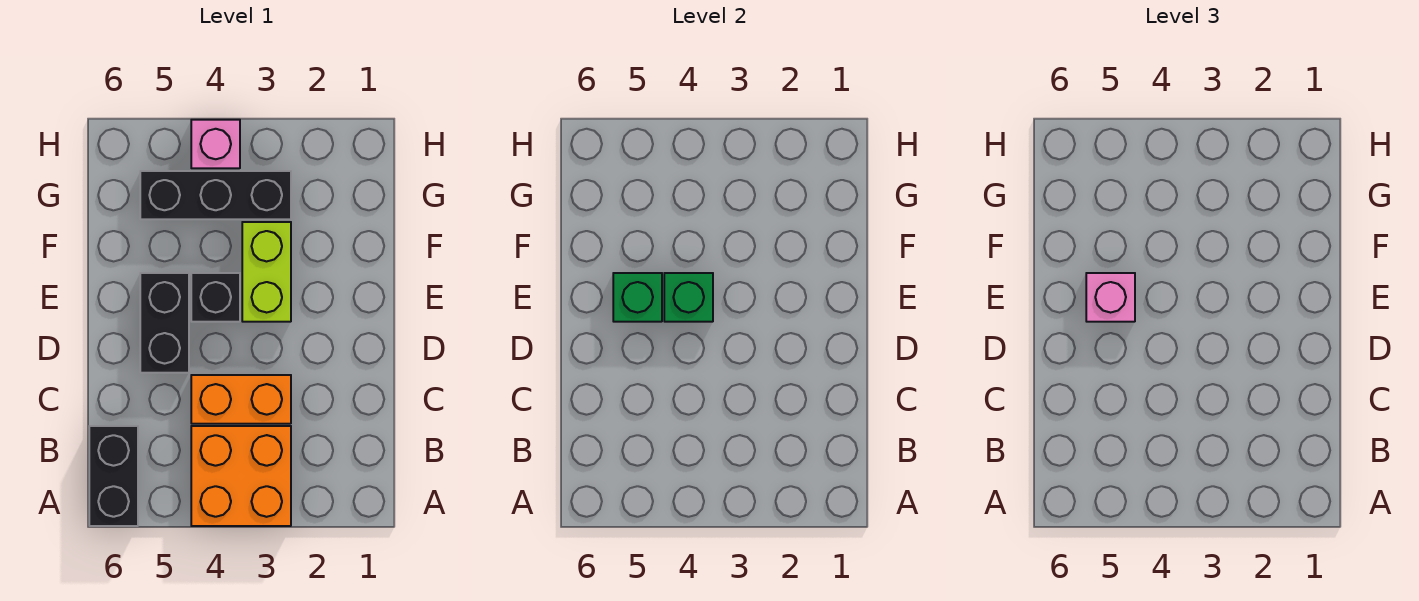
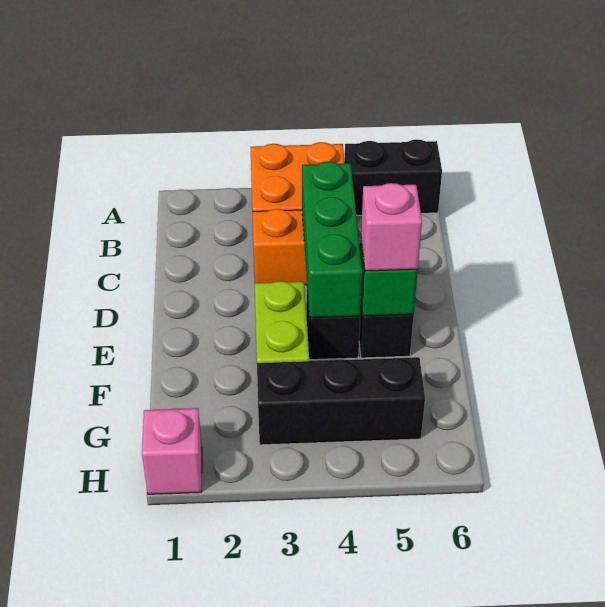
black brick A6:B6 level 1 -> black brick A5:A6 level 1
green brick E4 level 2 -> green brick C4:E4 level 2
pink brick H4 level 1 -> pink brick H1 level 1

